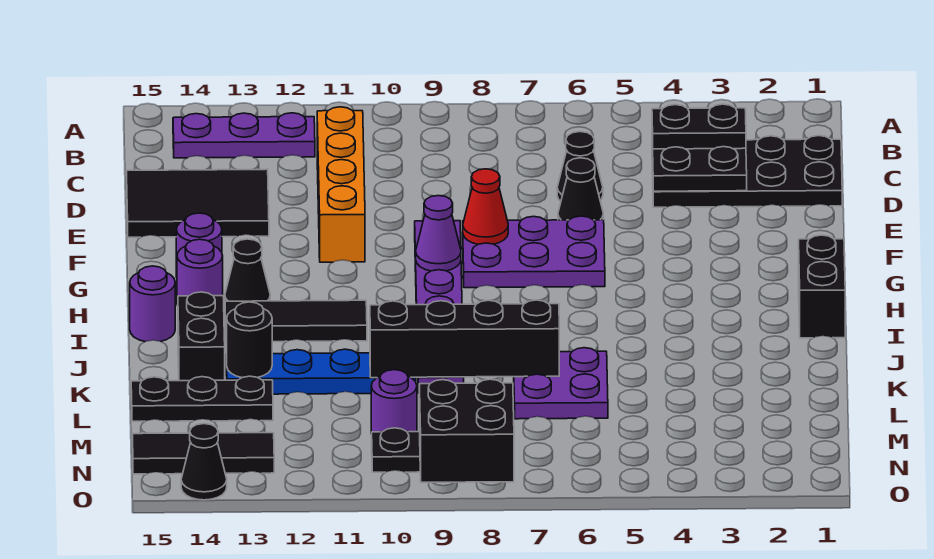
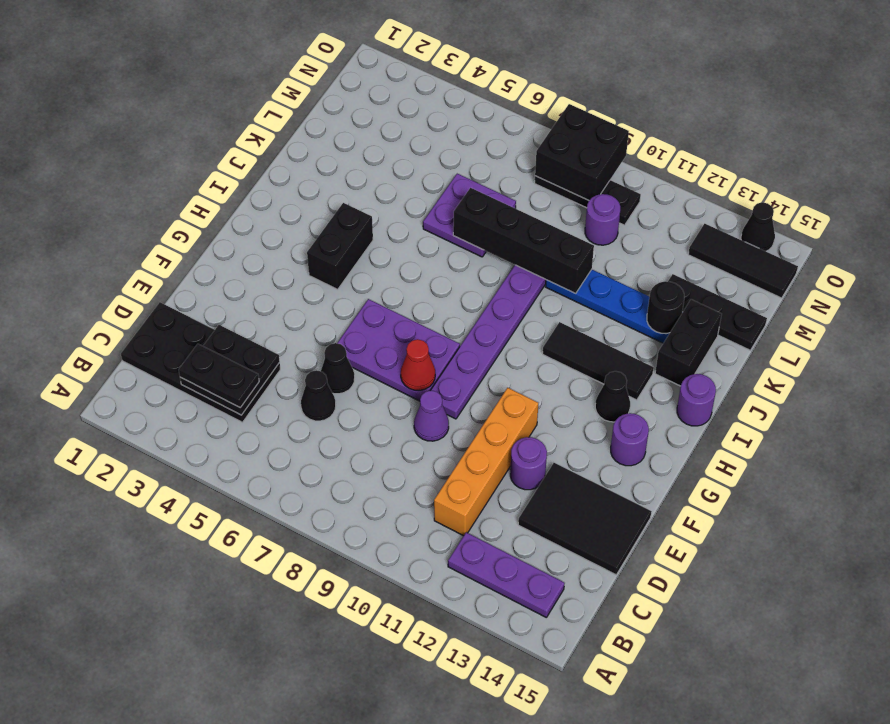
purple cone G9 level 2 -> purple cone E9 level 1
black brick H1:I1 level 1 -> black brick H4:I4 level 1
purple round brick H14 level 1 -> purple round brick E12 level 1

